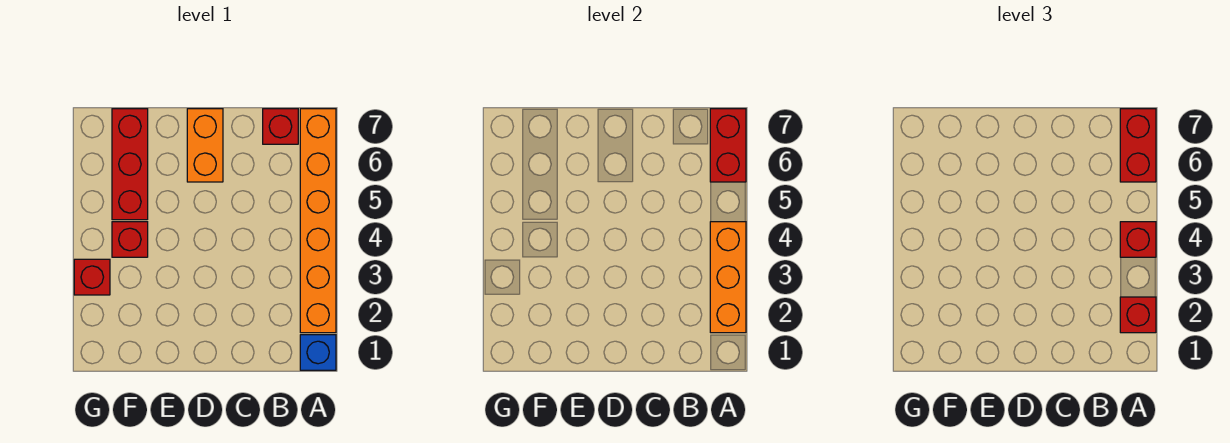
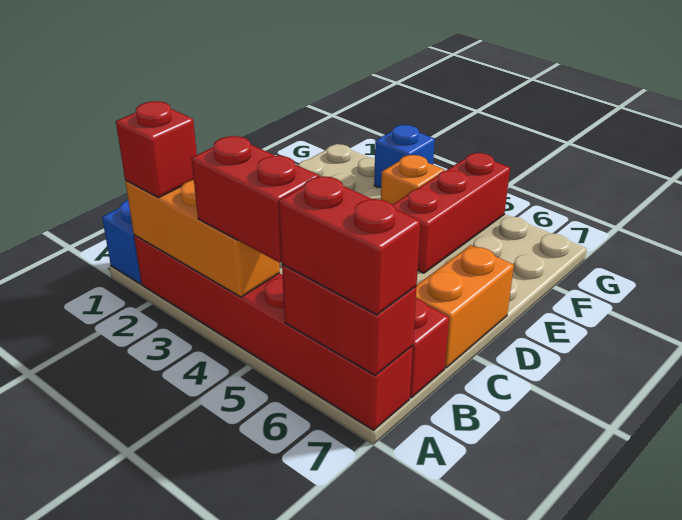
orange brick A2:A7 level 1 -> red brick A2:A7 level 1
red brick A4 level 3 -> red brick A4:A5 level 3
orange brick D6:D7 level 1 -> orange brick C7:D7 level 1
red brick F4 level 1 -> orange brick F4 level 1
red brick F5:F7 level 1 -> red brick E5:G5 level 1
red brick G3 level 1 -> blue brick G3 level 1

